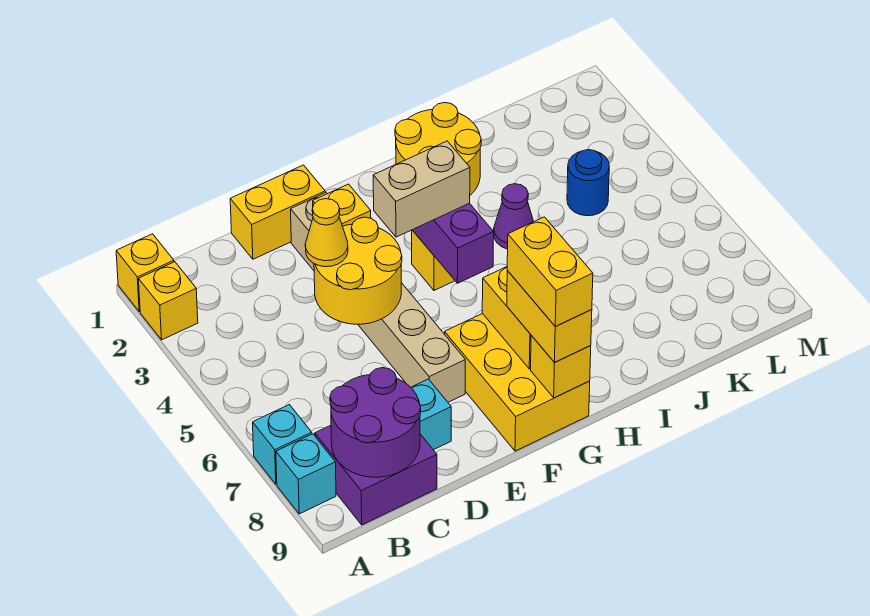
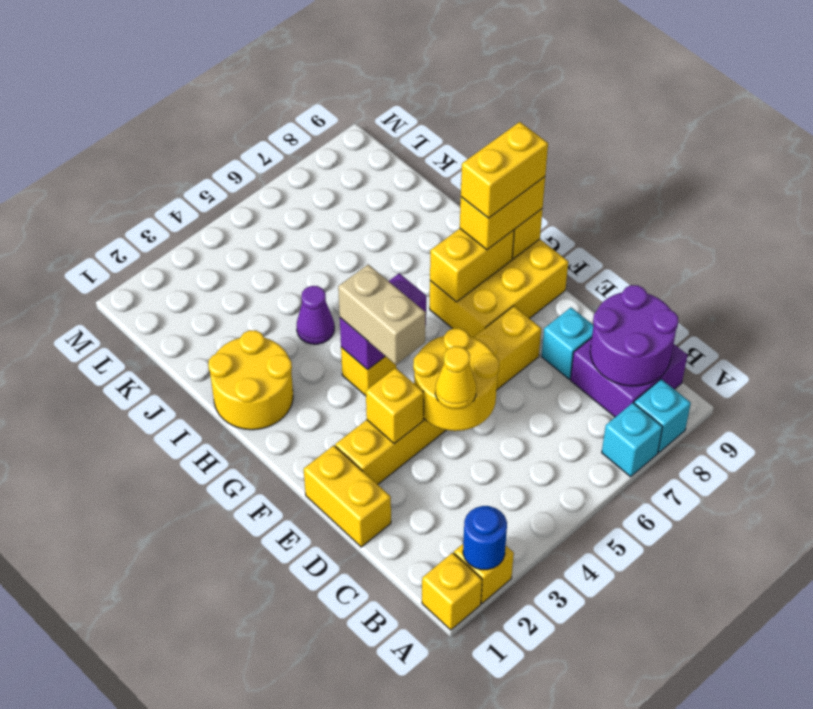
tan brick E2:E7 level 1 -> yellow brick E2:E7 level 1
blue round brick K4 level 1 -> blue round brick A2 level 2

